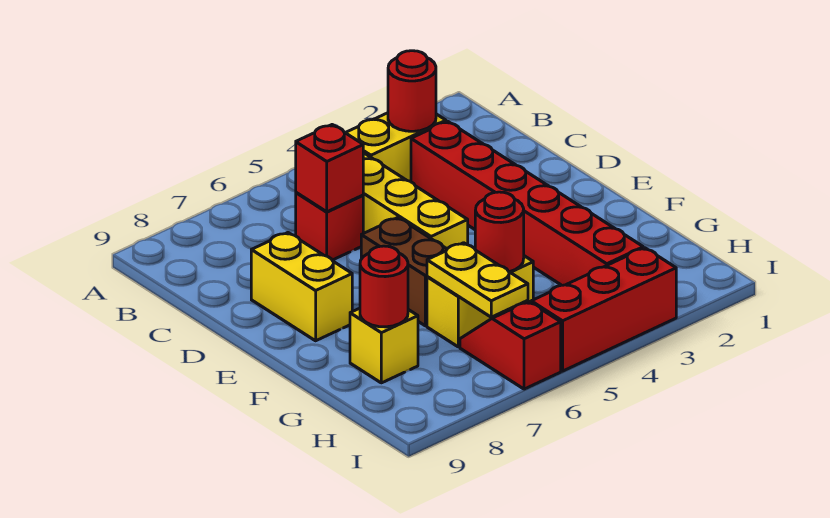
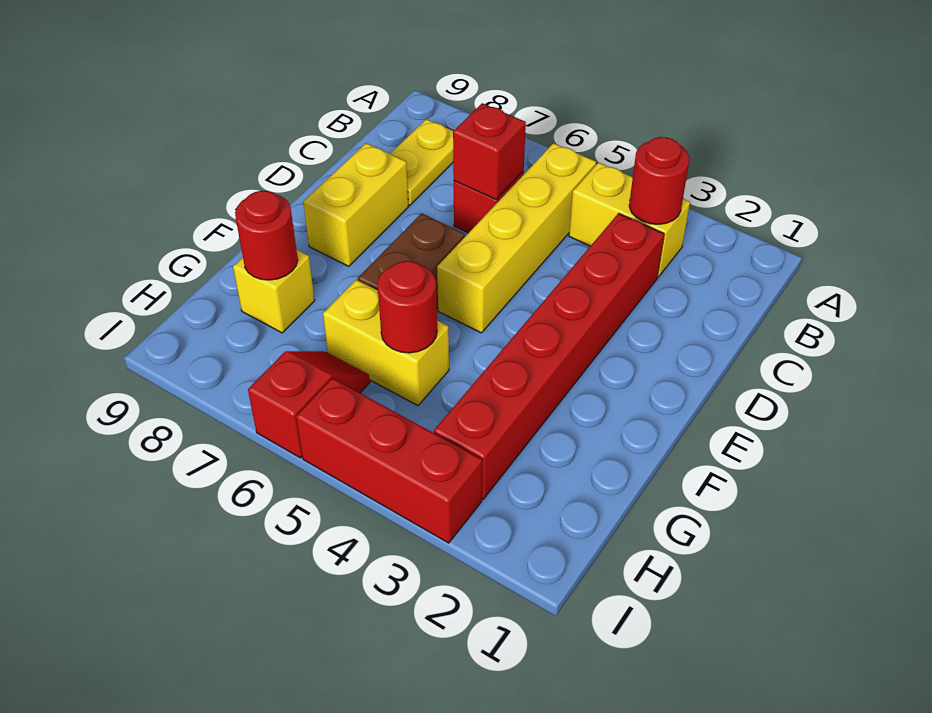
yellow plate G6:H6 level 2 -> yellow plate B8:C8 level 1

